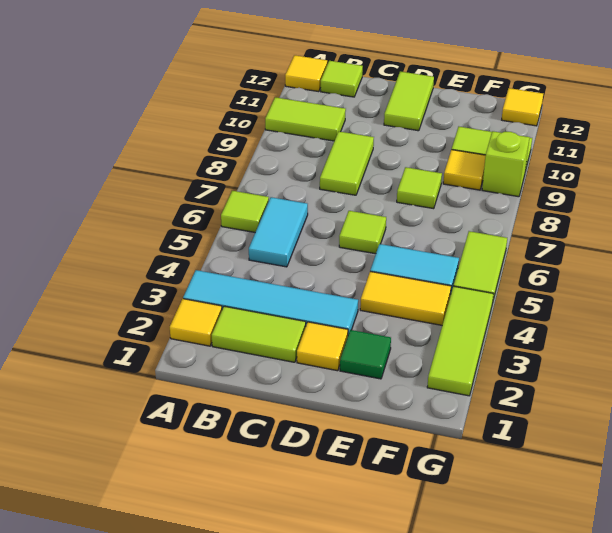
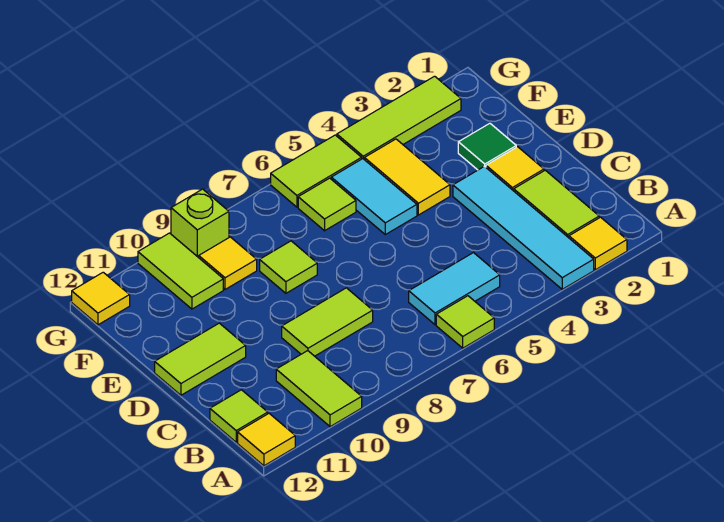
lime tile D6 level 1 -> lime tile F6 level 1

